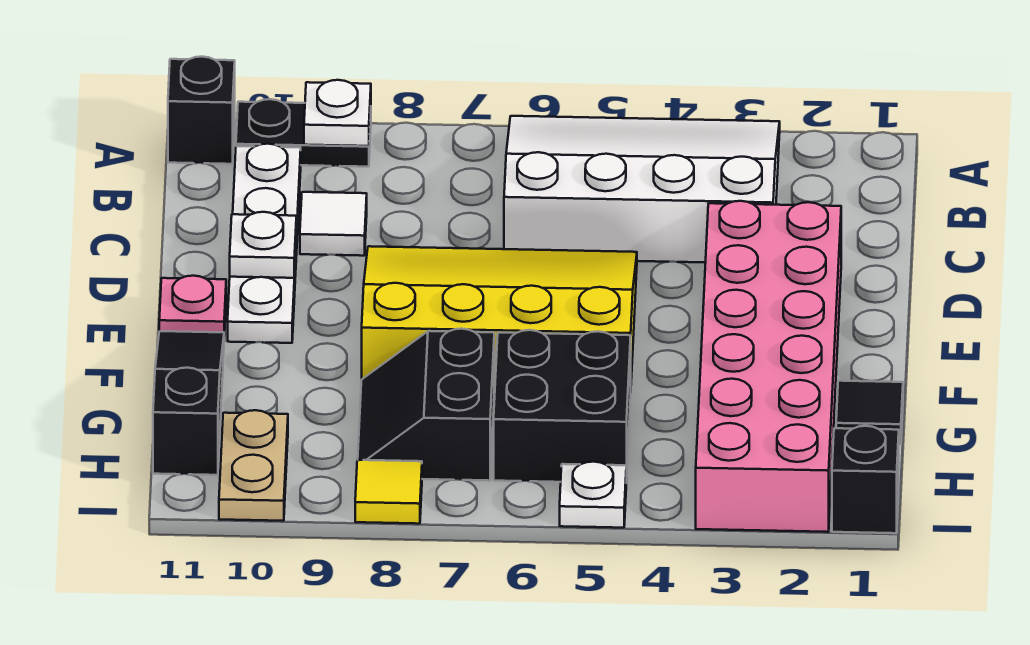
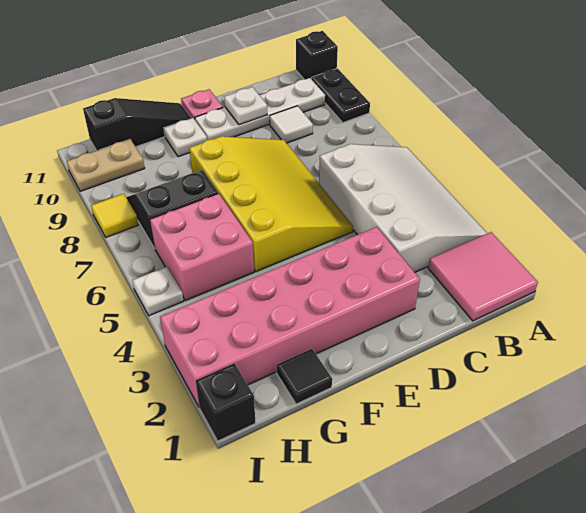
none -> pink tile A1:B2 level 1
white plate A9 level 2 -> white plate F10 level 1
black brick G5:H6 level 1 -> pink brick G5:H6 level 1

